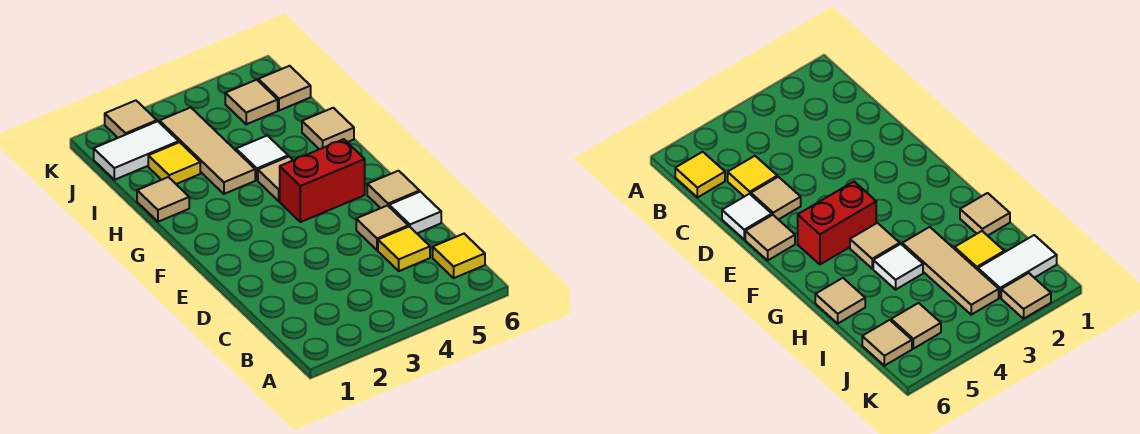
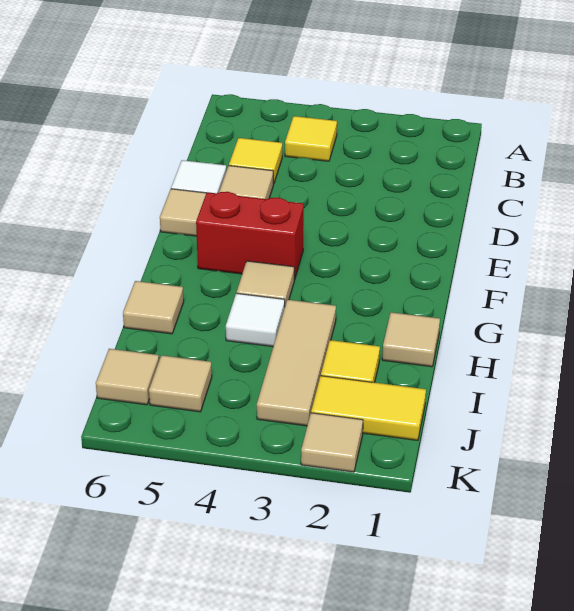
yellow tile B6 level 1 -> yellow tile B4 level 1
white tile J1:J2 level 1 -> yellow tile J1:J2 level 1

